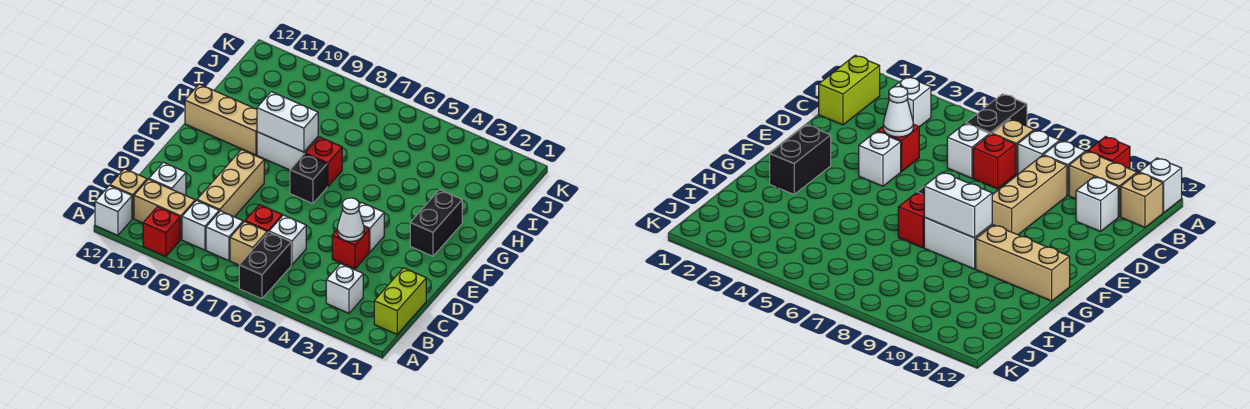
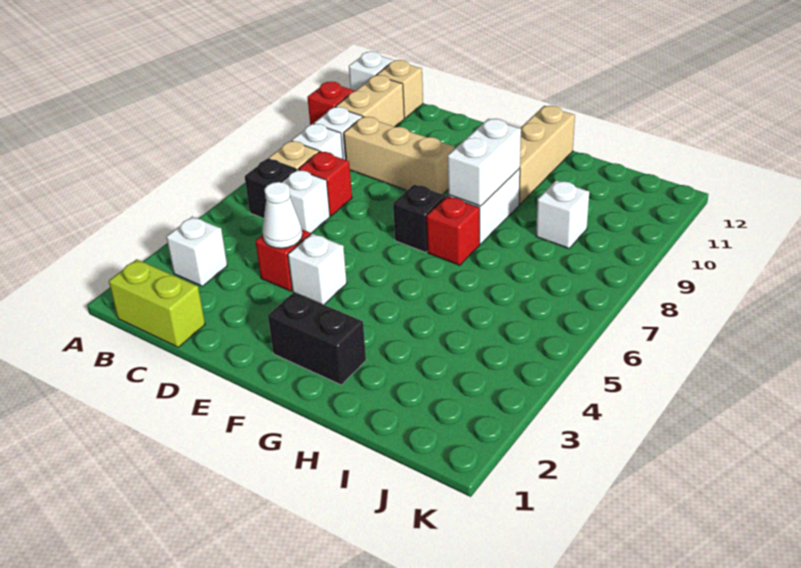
black brick A6:B6 level 1 -> black brick B6 level 1
white brick C11 level 1 -> white brick I9 level 1

